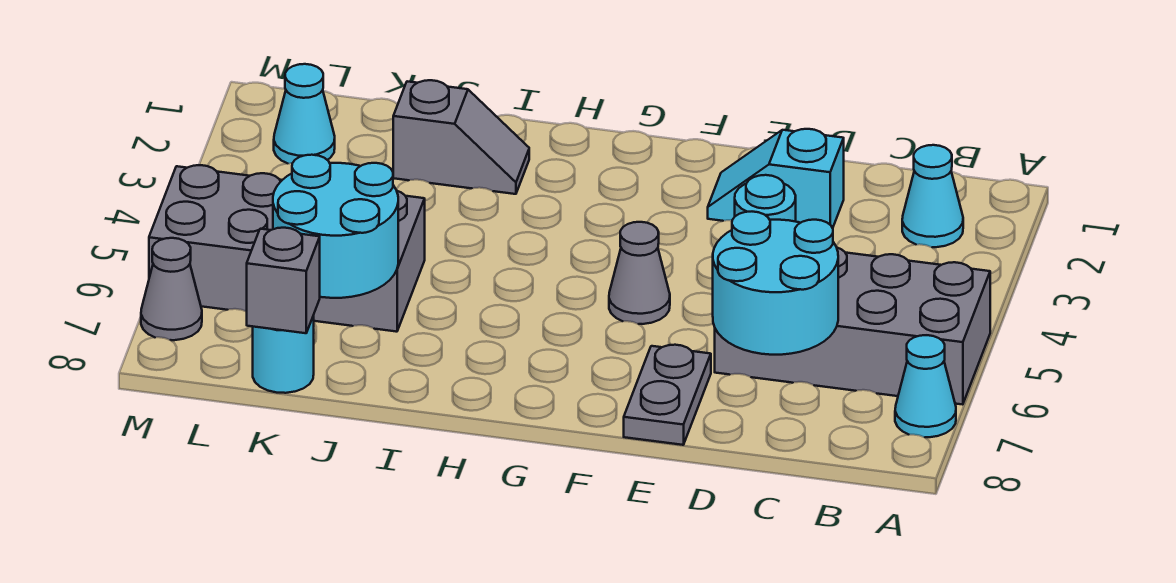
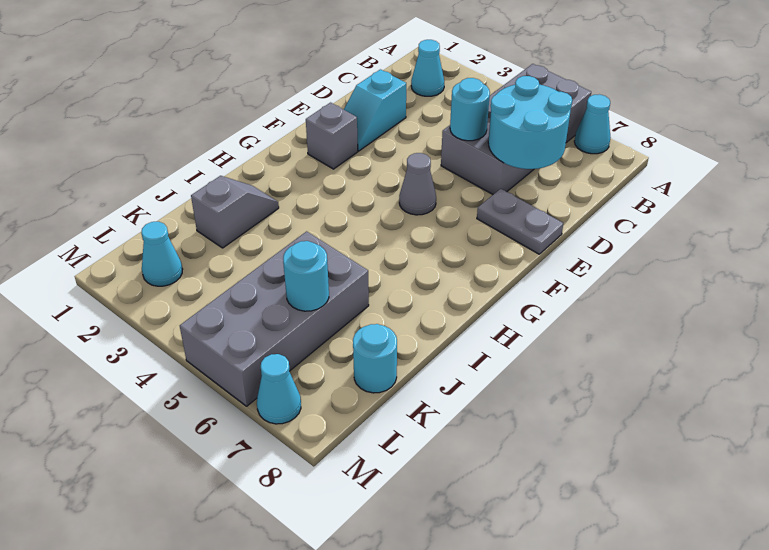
cyan round brick J6:K7 level 2 -> cyan round brick K6 level 2
grey brick K8 level 2 -> grey brick F2 level 1
grey cone M7 level 1 -> cyan cone M7 level 1

